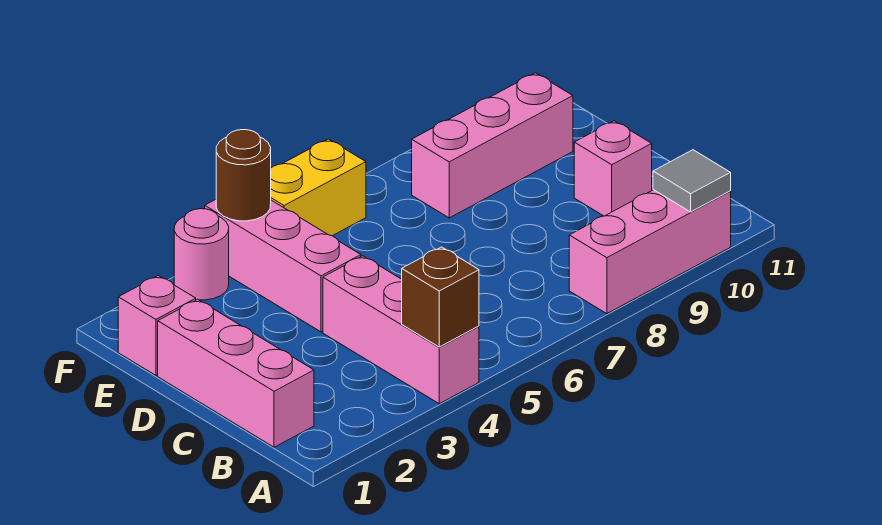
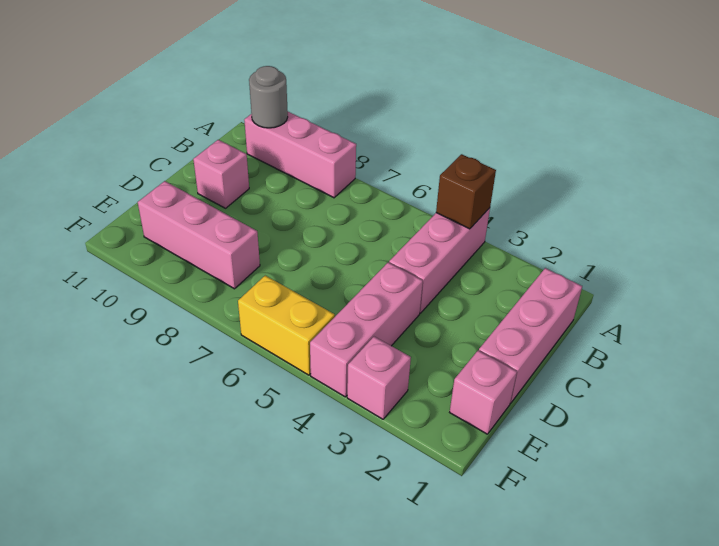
grey tile A10 level 2 -> grey round brick A10 level 2
pink round brick F3 level 1 -> pink brick F3 level 1
brown round brick F4 level 2 -> none

